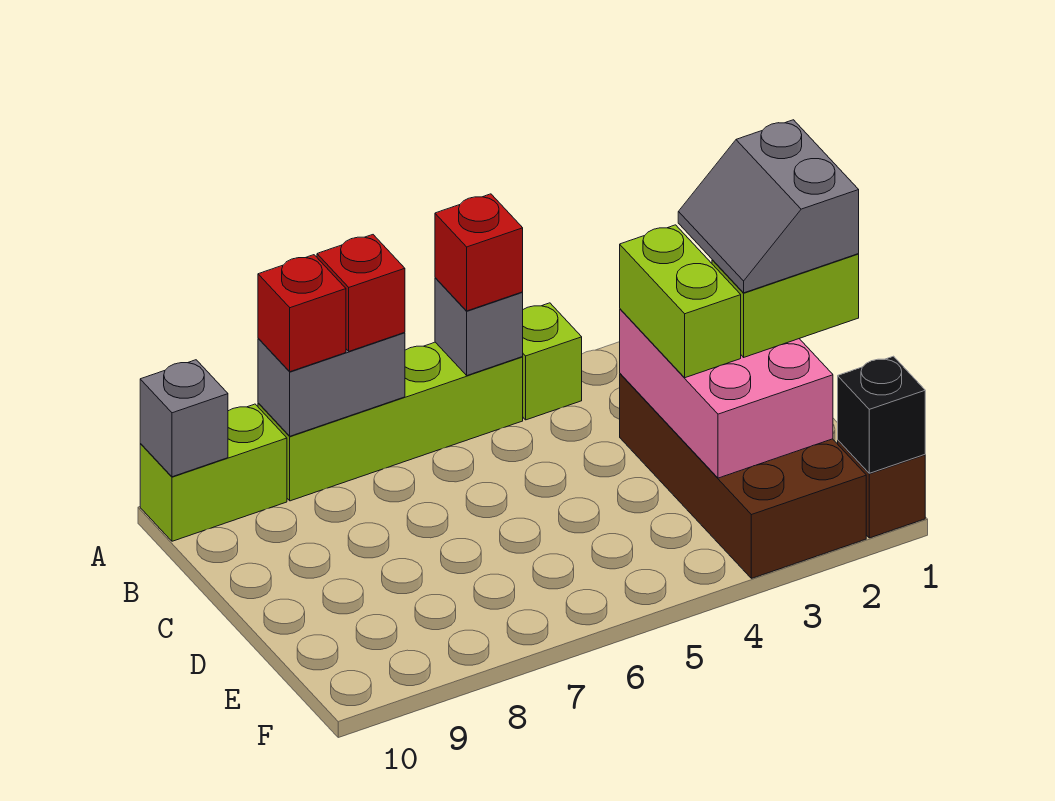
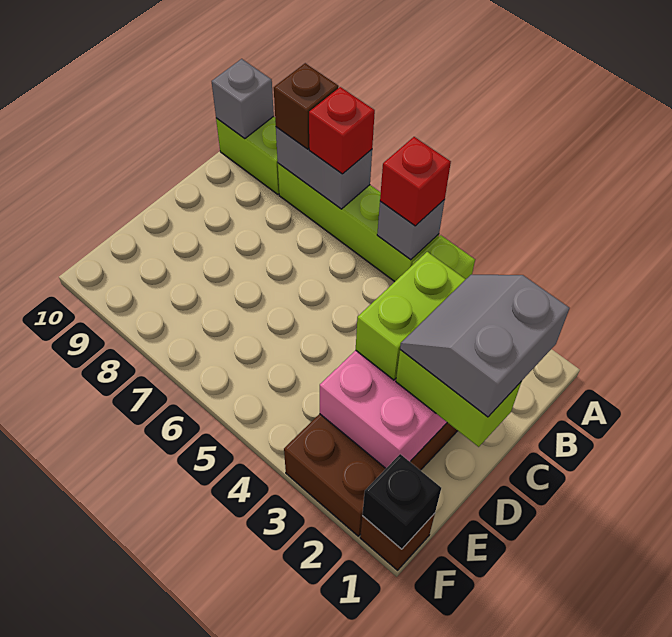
red brick A8 level 3 -> brown brick A8 level 3

